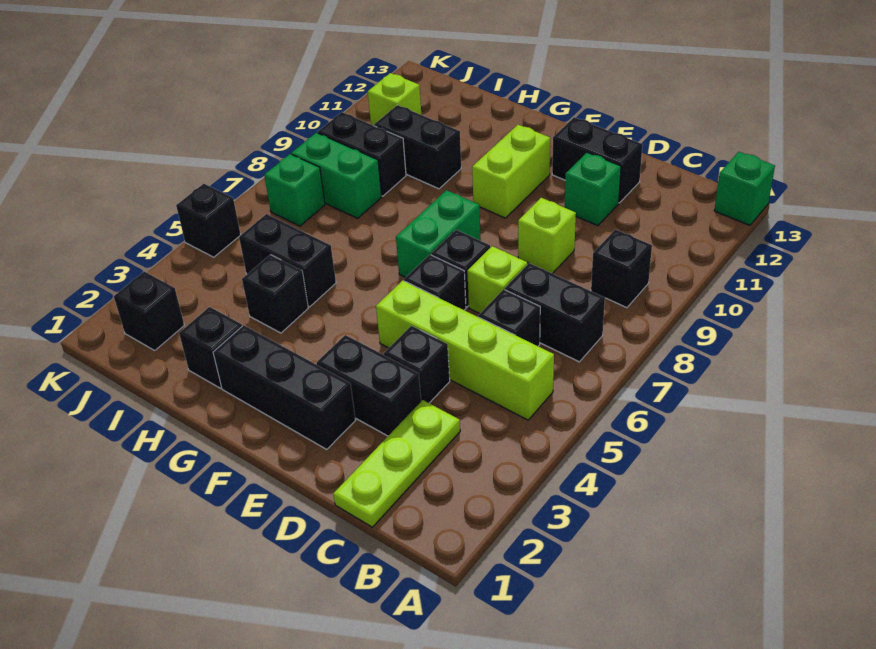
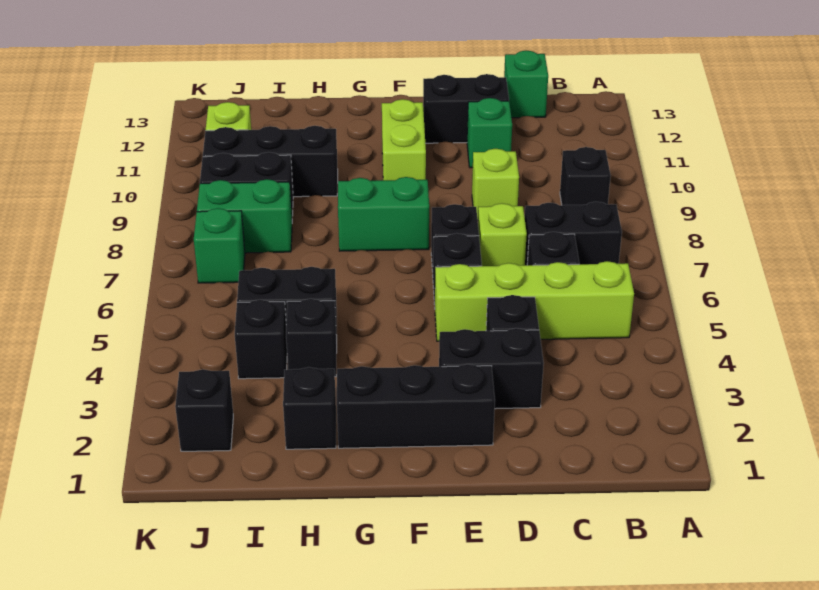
green brick A13 level 1 -> green brick C13 level 1
lime plate C1:C3 level 1 -> none
green brick F7:F8 level 1 -> green brick F8:G8 level 1
black brick H10:I10 level 1 -> black brick H10:J10 level 1
black brick K5 level 1 -> black brick I4 level 1

